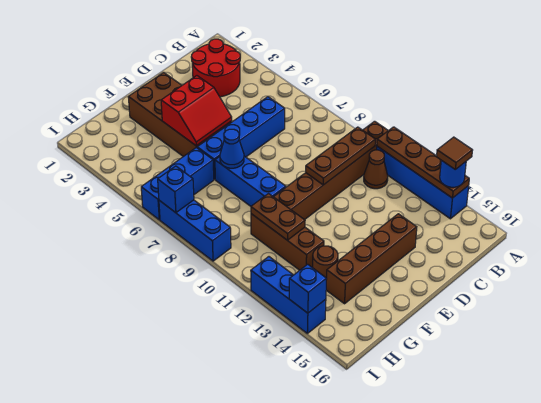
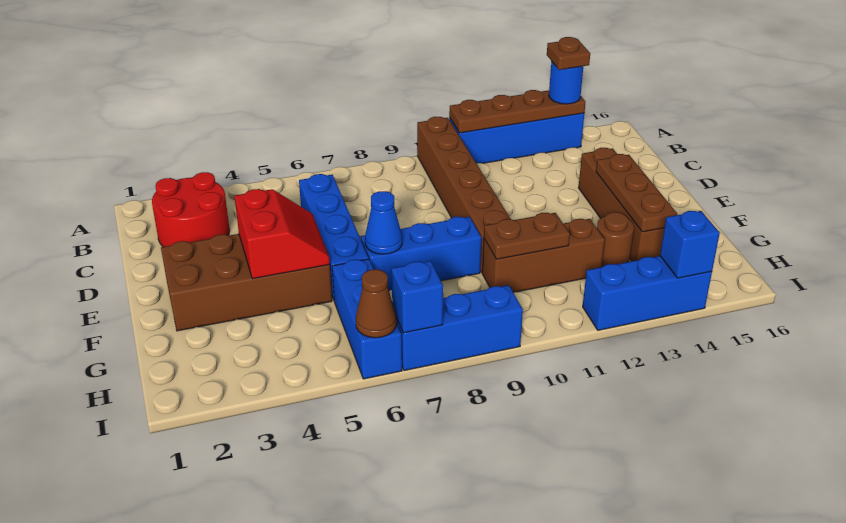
brown tile A14 level 4 -> brown plate A14 level 4
brown plate B10:D10 level 2 -> brown plate E14:G14 level 2
brown cone B11 level 1 -> brown cone I6 level 2

